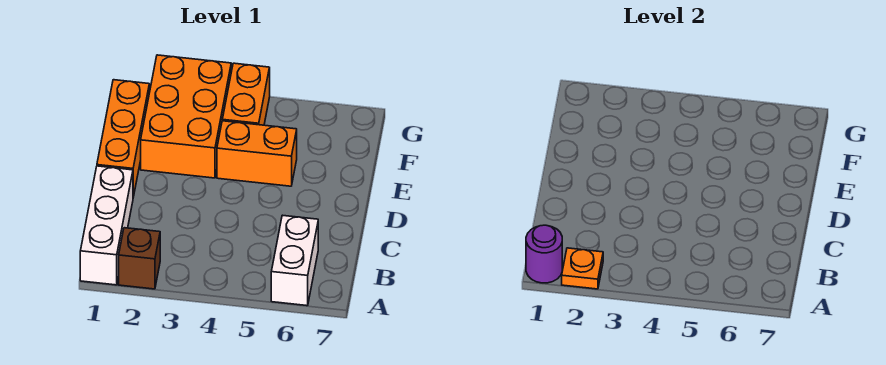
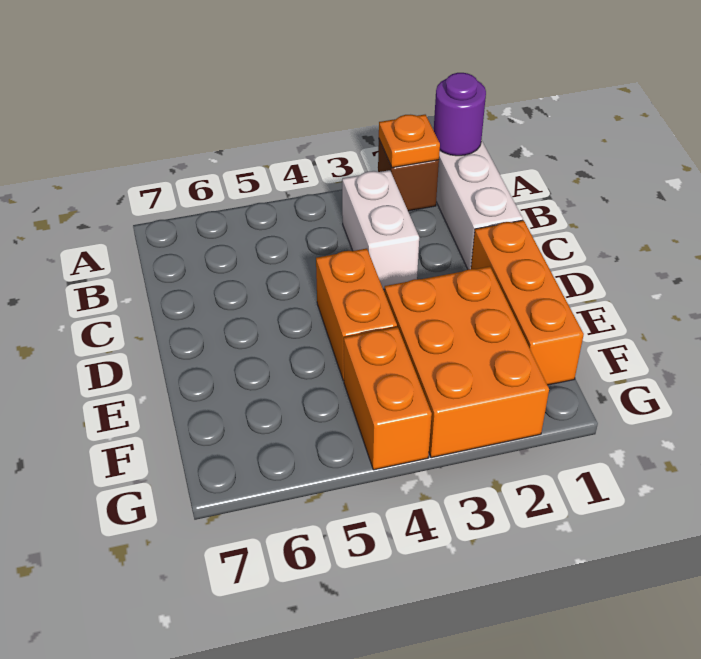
white brick A6:B6 level 1 -> white brick B3:C3 level 1
orange brick E4:E5 level 1 -> orange brick D4:E4 level 1

